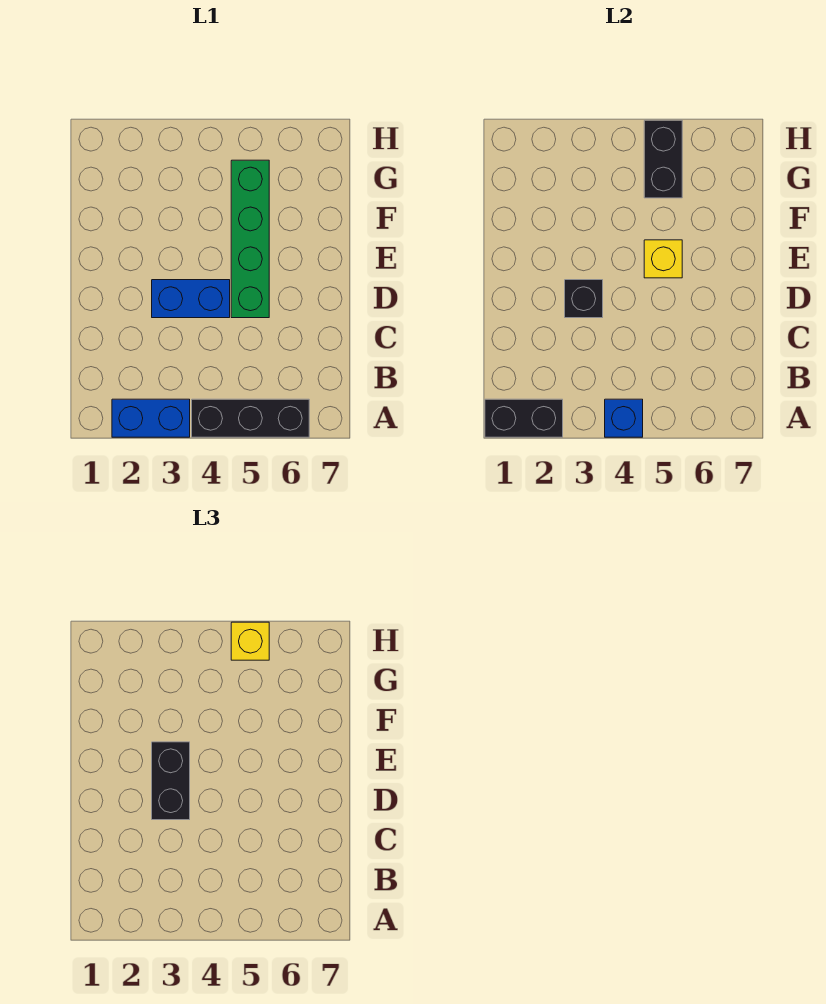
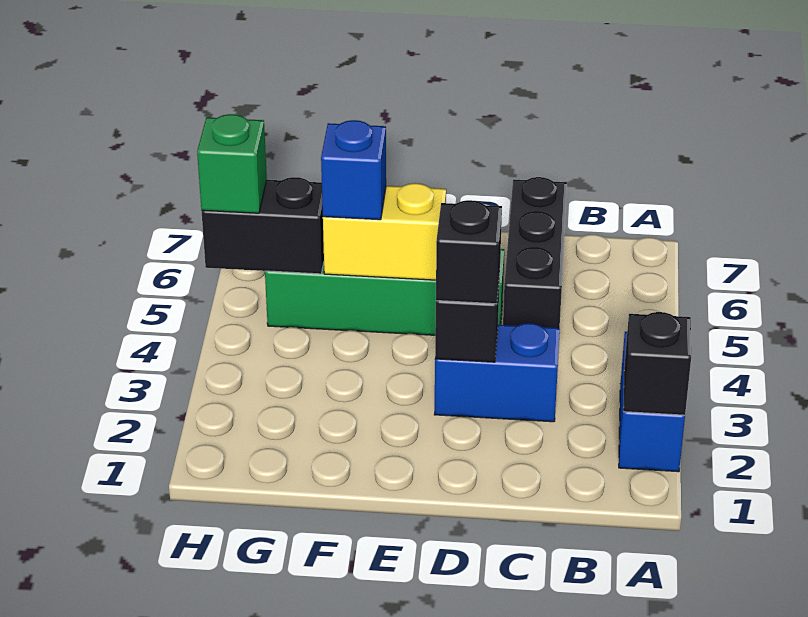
black brick A1:A2 level 2 -> black brick A2 level 2
black brick A4:A6 level 1 -> black brick C5:C7 level 1
blue brick A4 level 2 -> blue brick F5 level 3
blue brick D3:D4 level 1 -> blue brick C3:D3 level 1
black brick D3:E3 level 3 -> black brick D3 level 3
yellow brick E5 level 2 -> yellow brick E5:F5 level 2
yellow brick H5 level 3 -> green brick H5 level 3

